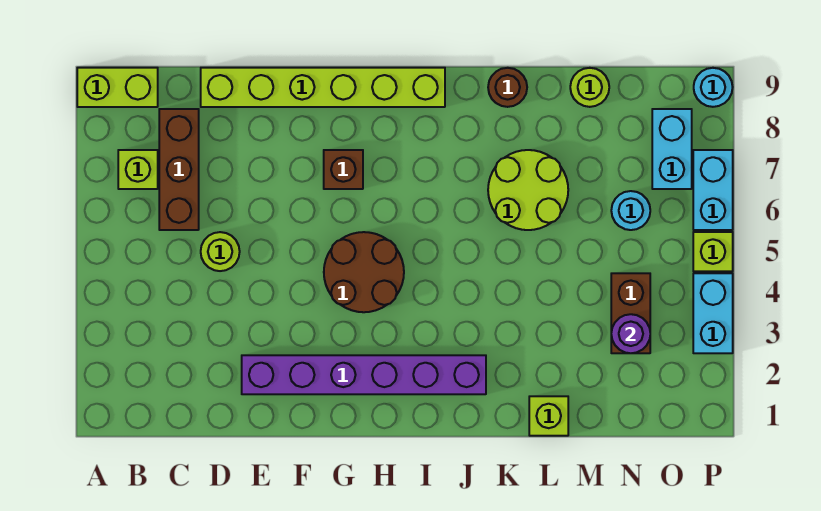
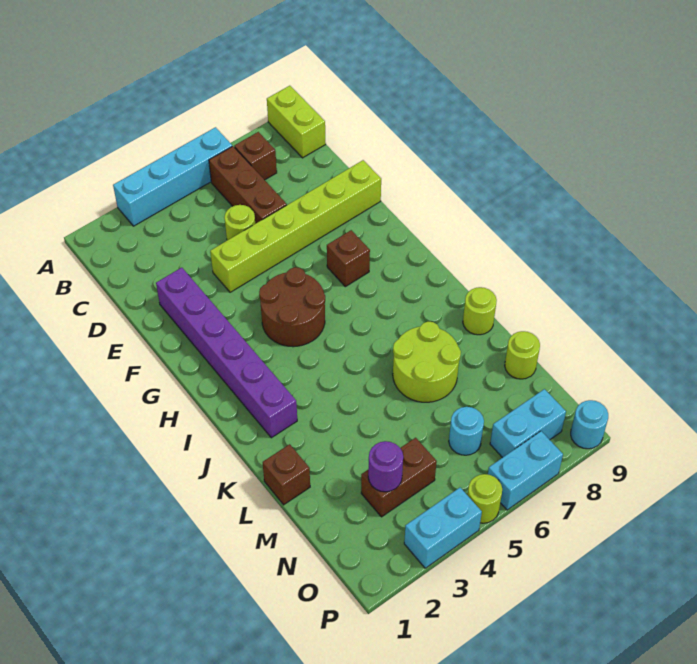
none -> cyan brick A3:A6 level 1
lime brick B7 level 1 -> brown brick B7 level 1
brown brick C6:C8 level 1 -> brown brick B6:D6 level 1
lime brick D9:I9 level 1 -> lime brick E4:E9 level 1
brown round brick K9 level 1 -> lime round brick K9 level 1
lime brick L1 level 1 -> brown brick L1 level 1
lime brick P5 level 1 -> lime round brick P5 level 1

